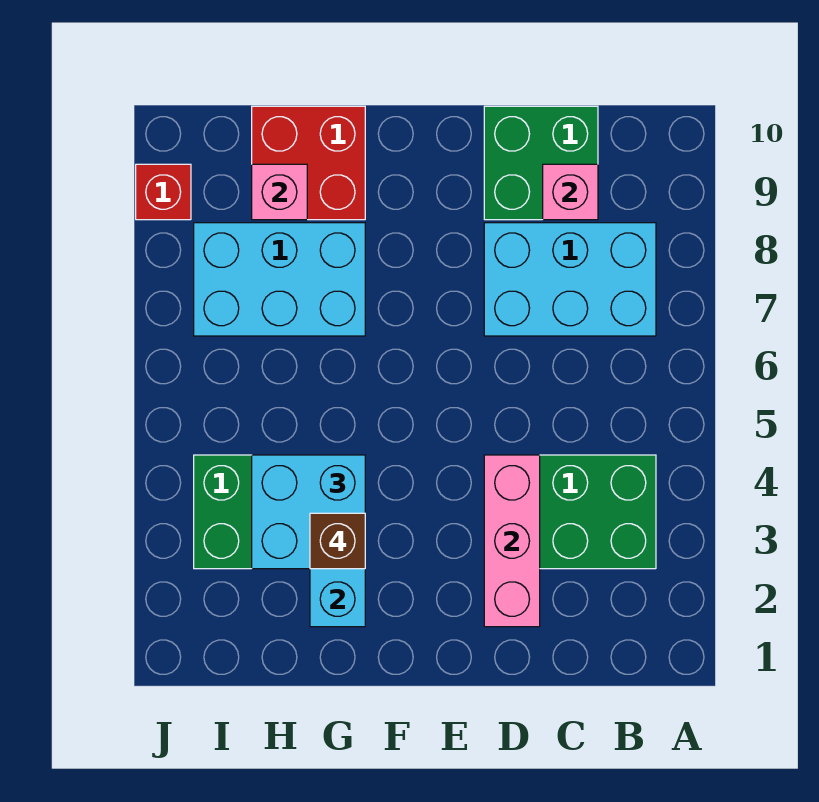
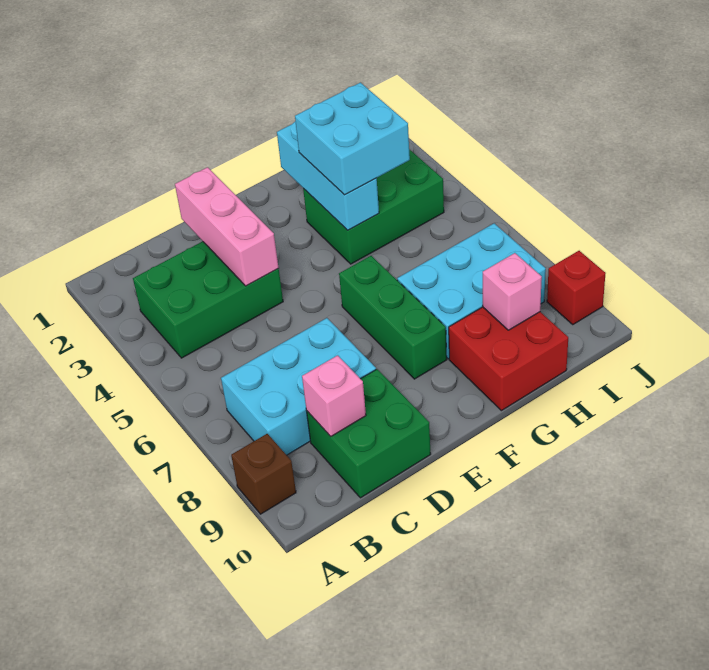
none -> green brick F6:F8 level 1
brown brick G3 level 4 -> brown brick A9 level 1

